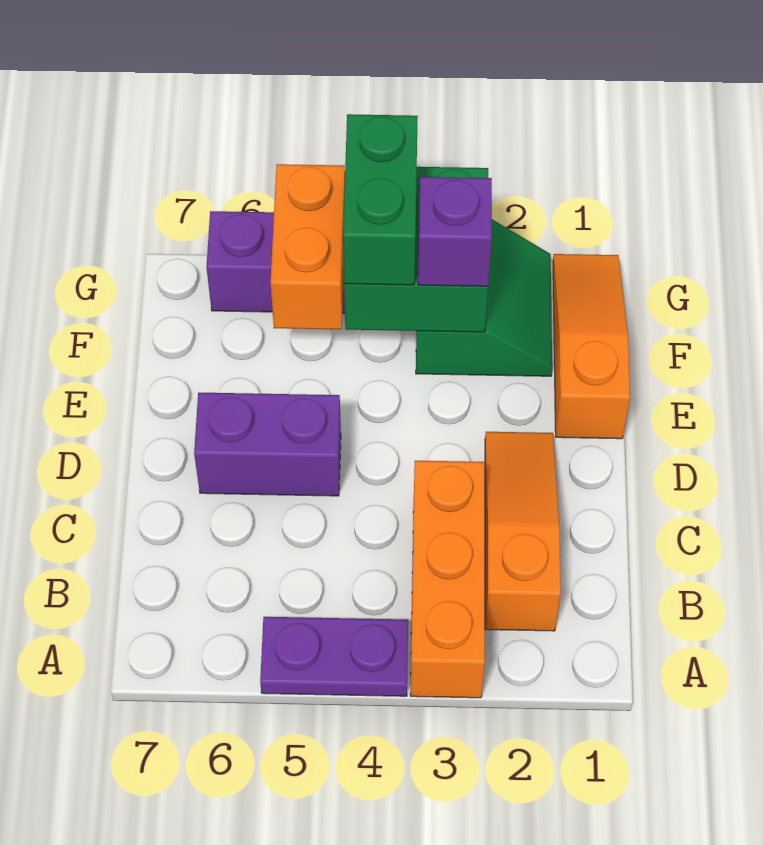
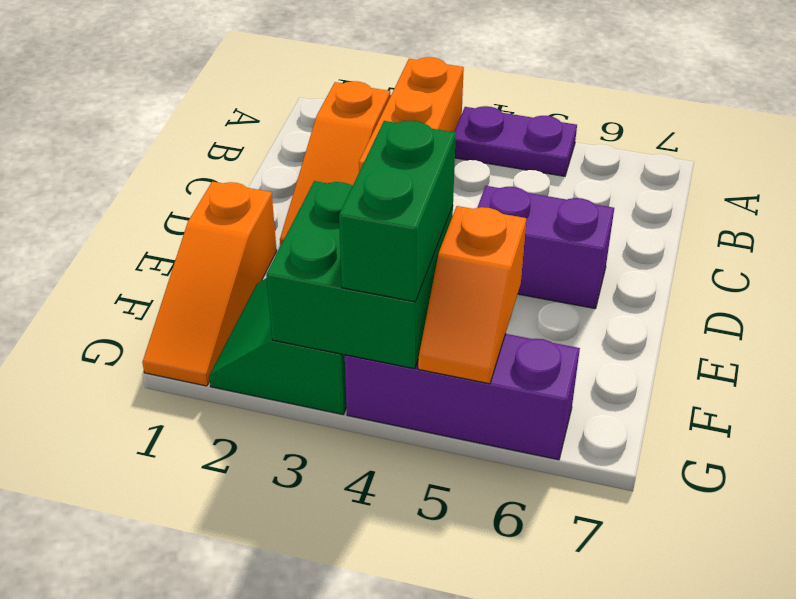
purple brick F3 level 3 -> none
orange brick F5:G5 level 2 -> orange slope F5:G5 level 2 top F

